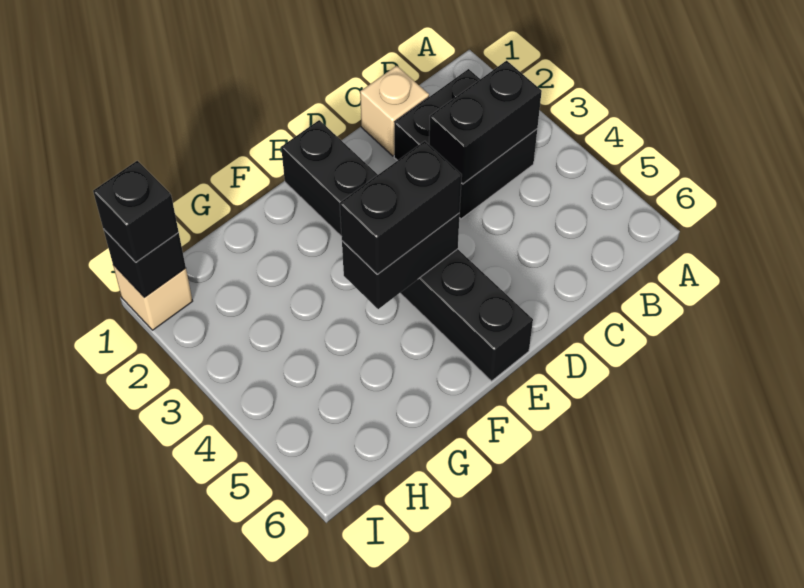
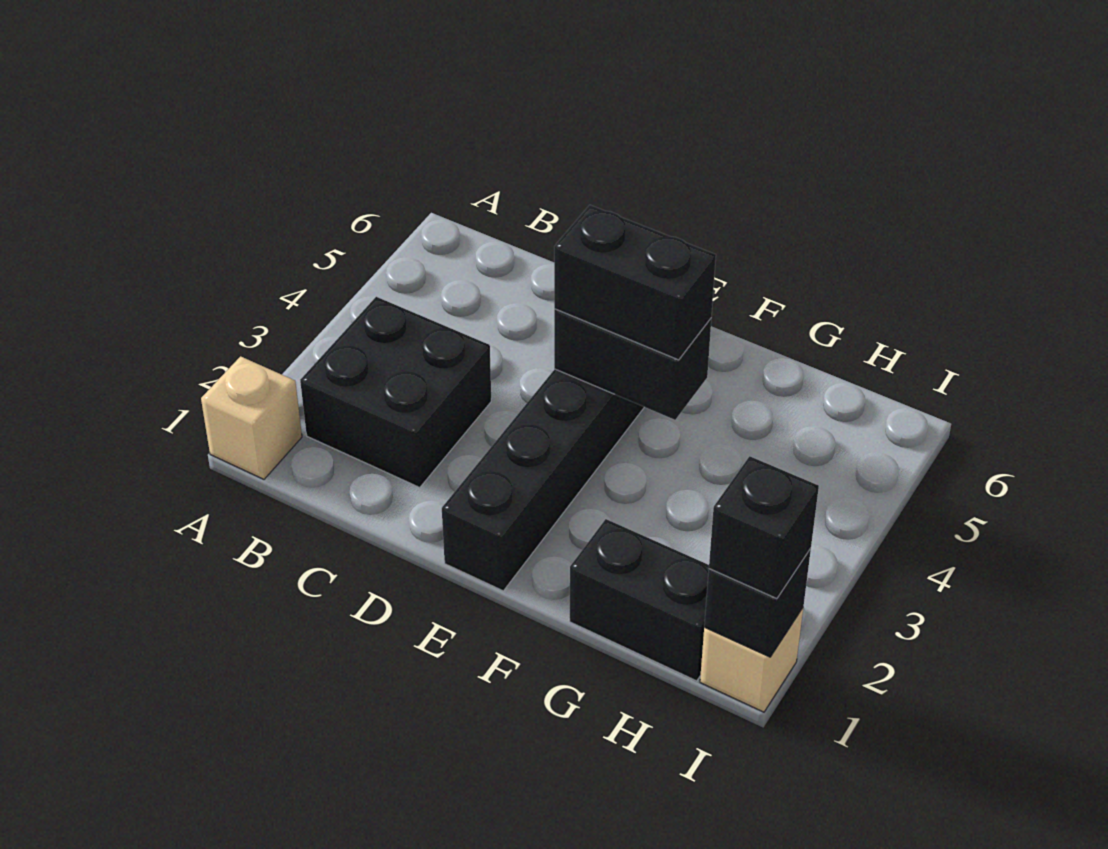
black brick B3:C3 level 2 -> black brick G1:H1 level 1
tan brick C1 level 1 -> tan brick A1 level 1

